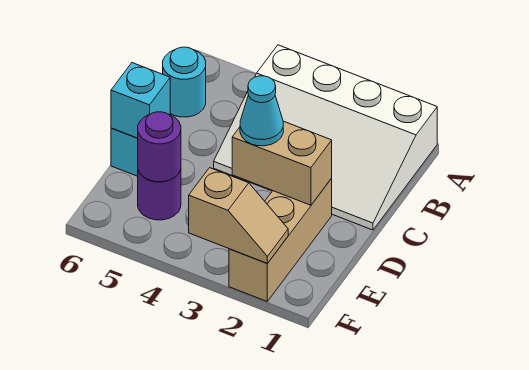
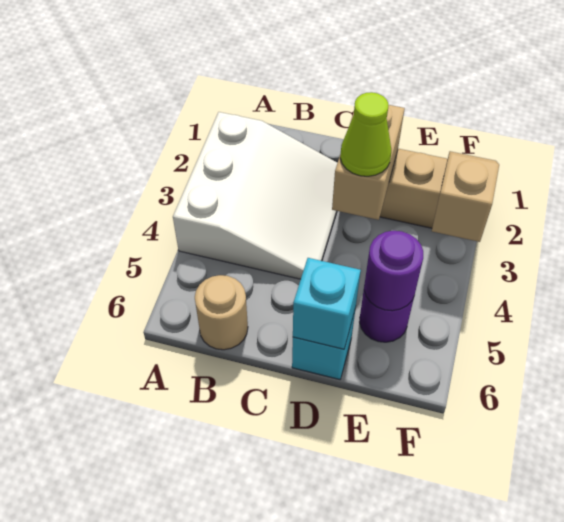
white slope A1:C4 level 1 top A -> white slope A2:C4 level 1 top A
cyan round brick B6 level 1 -> tan round brick B6 level 1
cyan cone D3 level 3 -> lime cone D3 level 3

